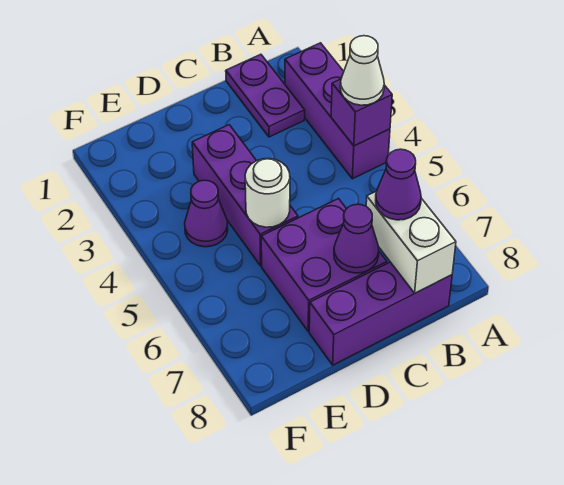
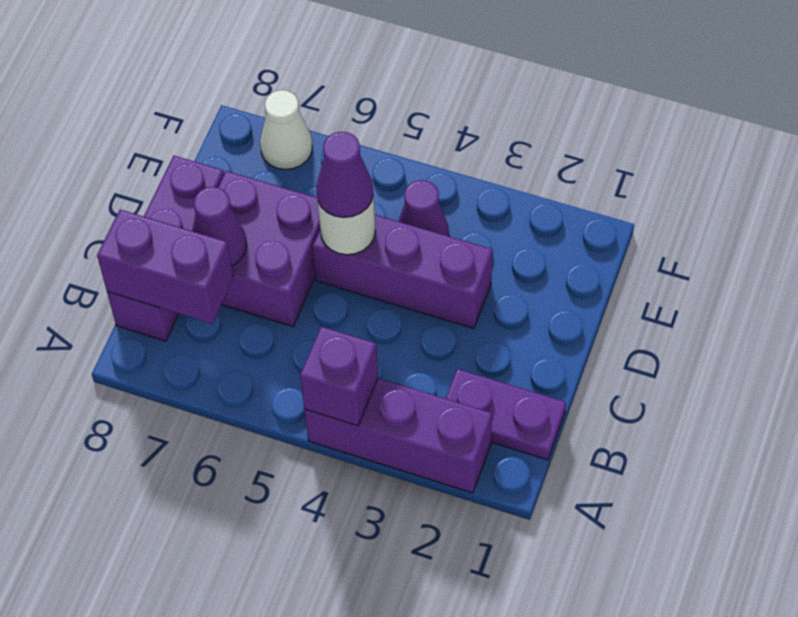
white cone A4 level 3 -> white cone F7 level 1
white brick B7:B8 level 2 -> purple brick B7:B8 level 2
purple cone B7 level 3 -> purple cone D5 level 3

